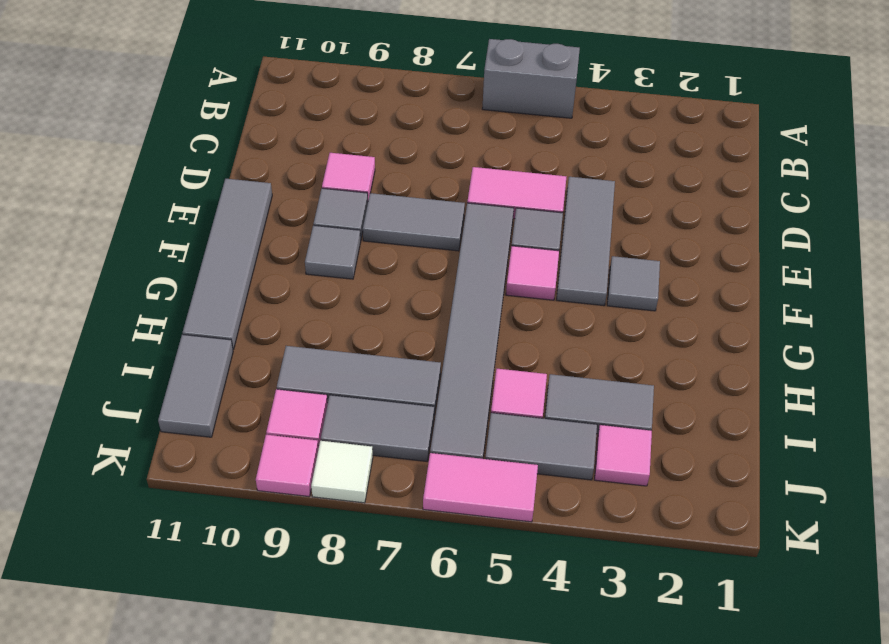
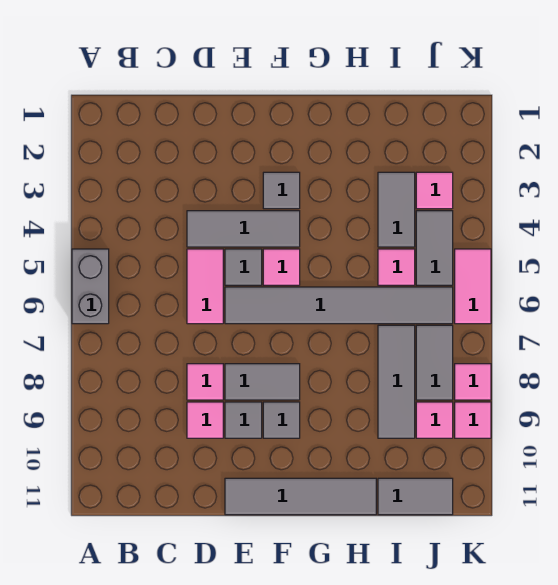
none -> pink tile D8 level 1
grey tile E7:E8 level 1 -> grey tile E8:F8 level 1
white tile K8 level 1 -> pink tile K8 level 1

